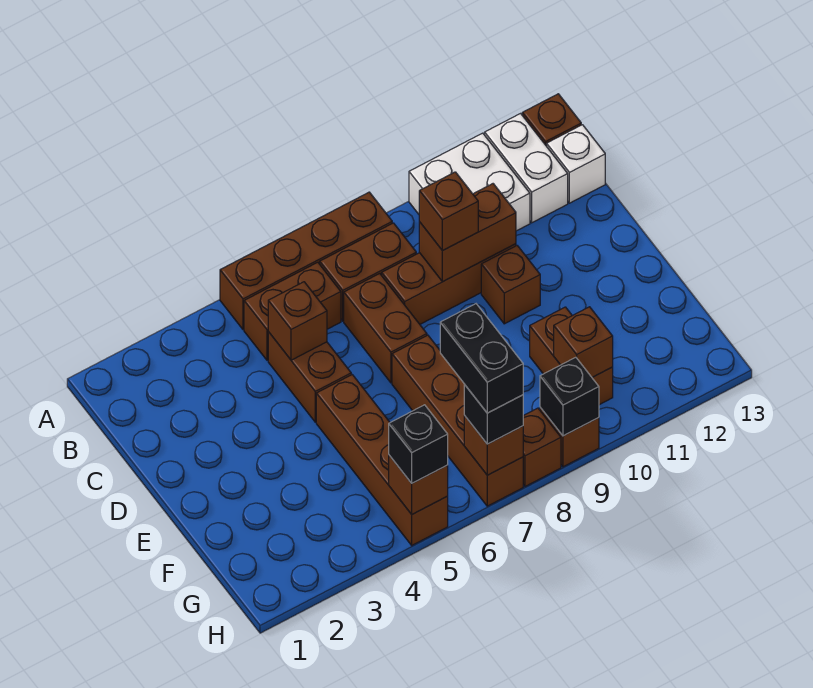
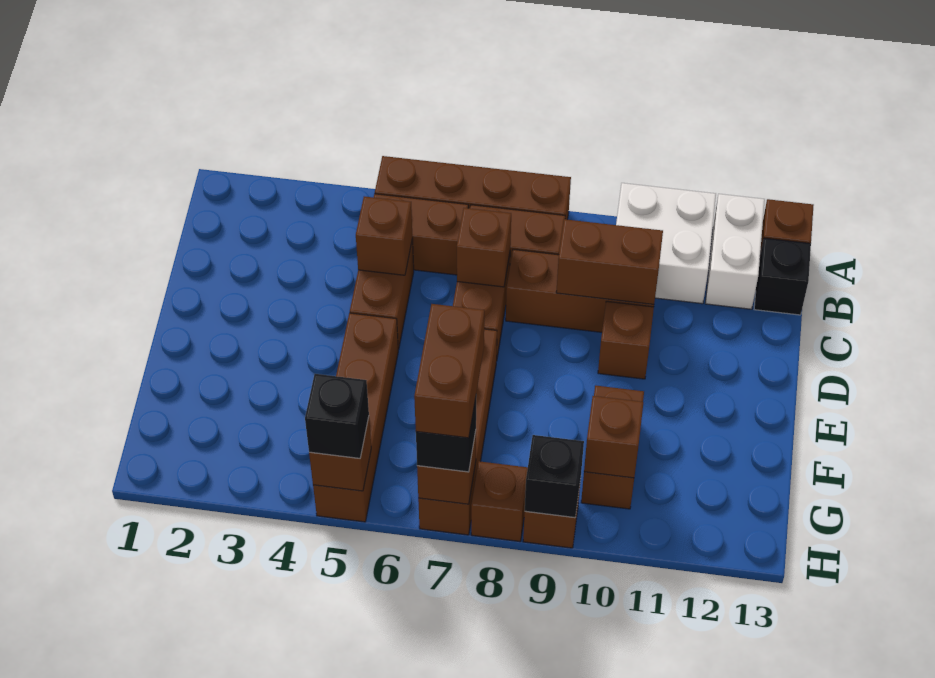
white brick B13 level 1 -> black brick B13 level 1
brown brick C9 level 3 -> brown brick C7 level 2
black brick G7:H7 level 4 -> brown brick G7:H7 level 4

